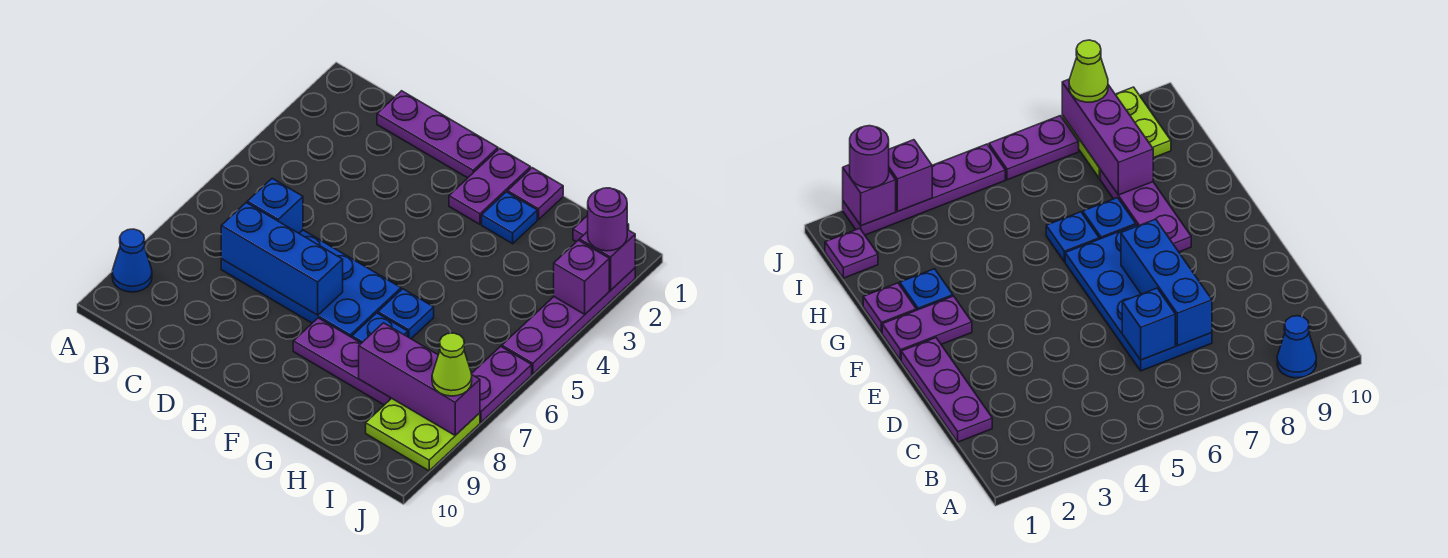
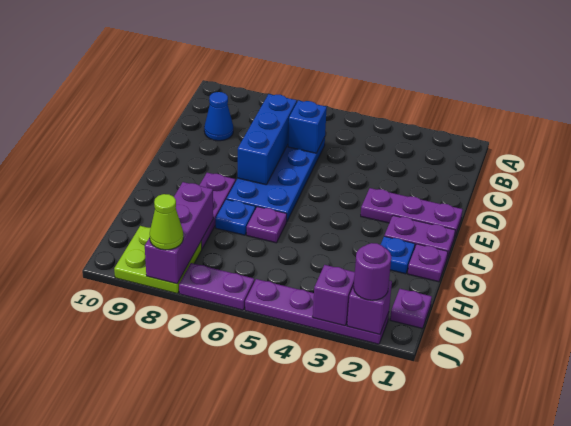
blue cone A9 level 1 -> blue cone C9 level 1
purple plate C1:E1 level 1 -> purple plate E1:E3 level 1
blue plate G6 level 1 -> purple plate G6 level 1

